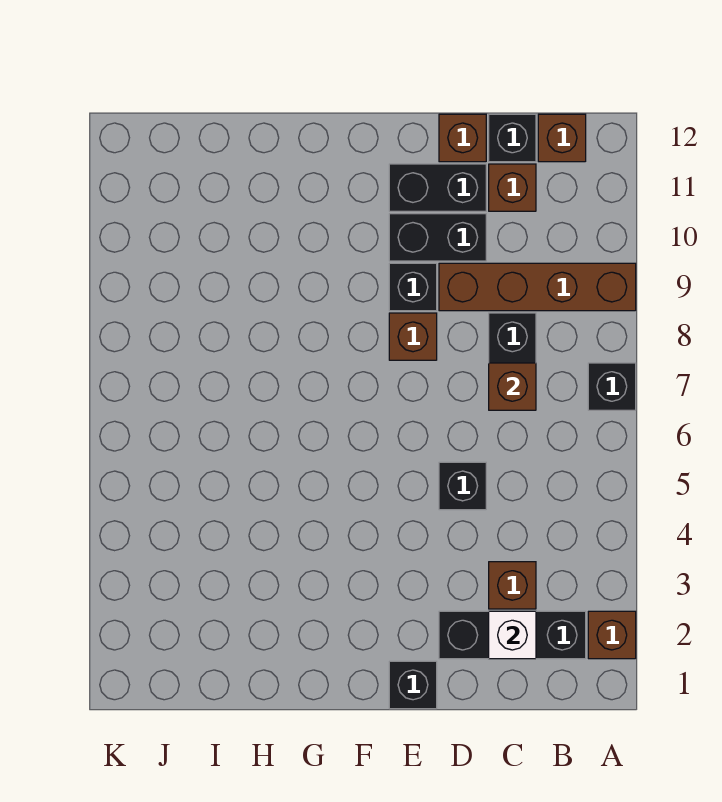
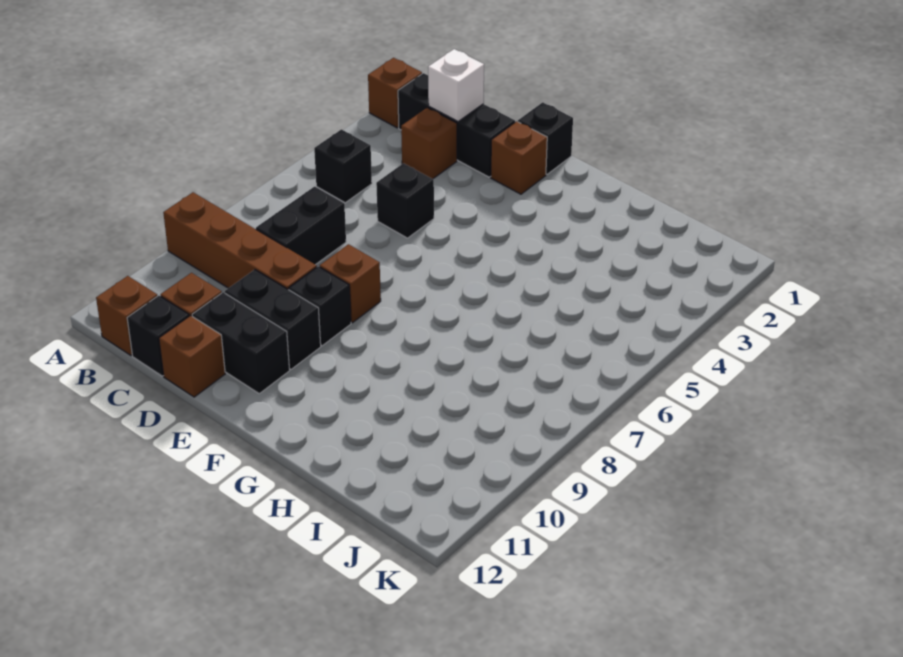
black brick A7 level 1 -> black brick B5 level 1
brown brick C7 level 2 -> brown brick E2 level 1

